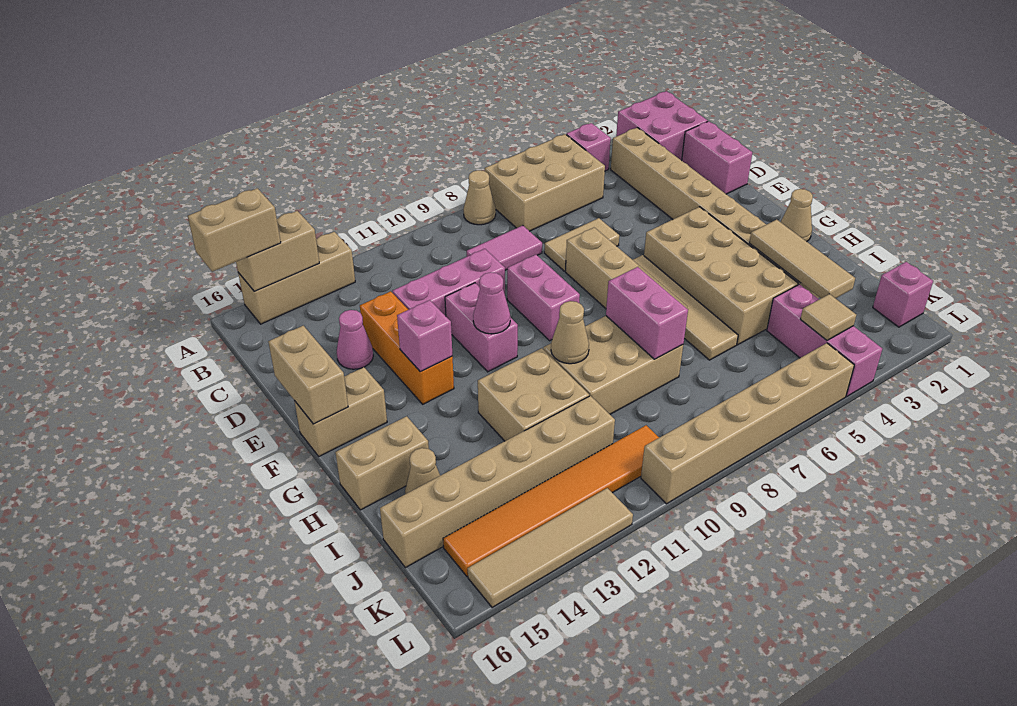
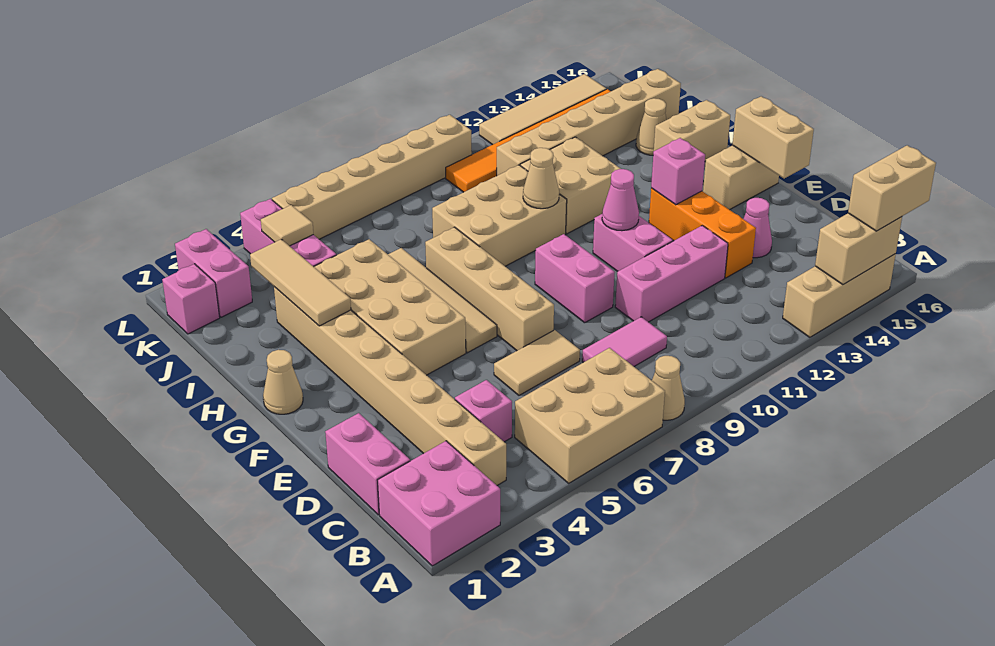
pink brick A4 level 1 -> pink brick C4 level 1
pink brick H8:I8 level 2 -> pink brick K2:L2 level 1

